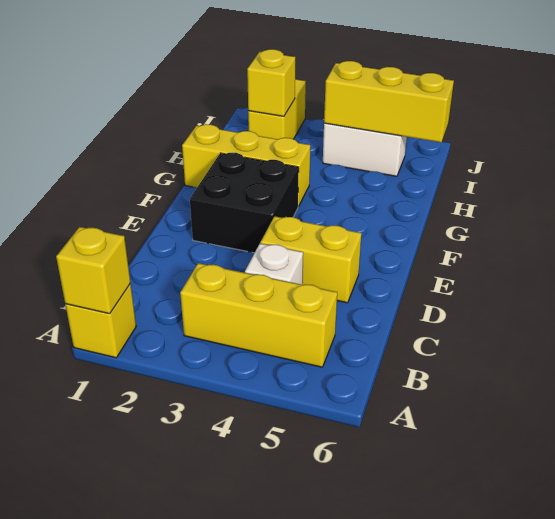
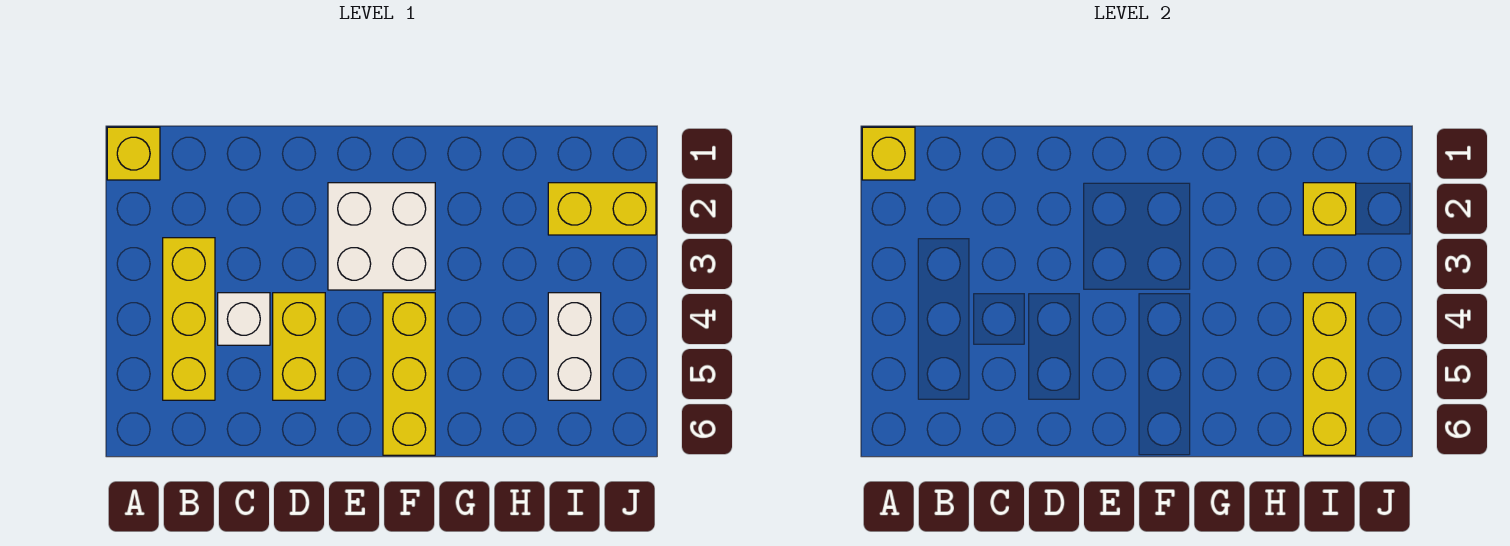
black brick E2:F3 level 1 -> white brick E2:F3 level 1
yellow brick G1:G3 level 1 -> yellow brick F4:F6 level 1

